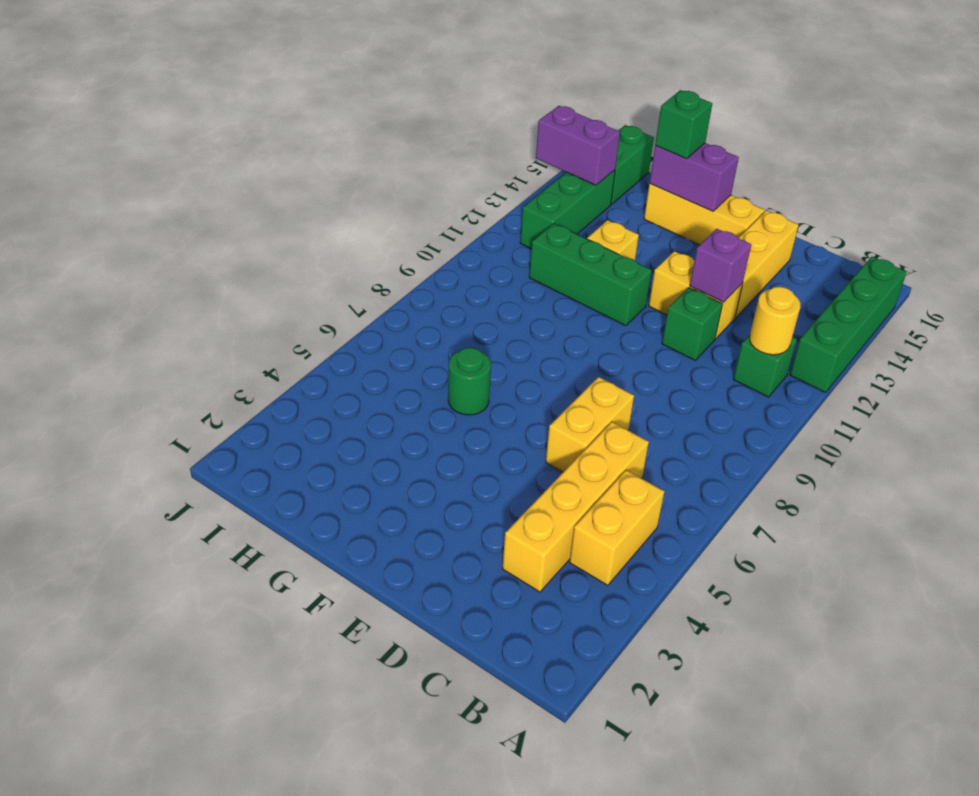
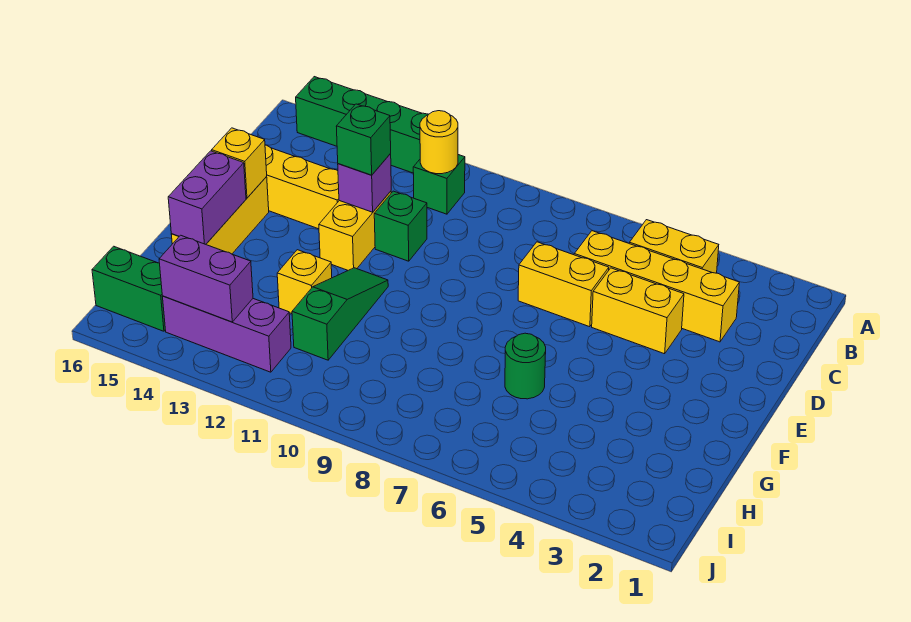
none -> yellow brick D4:D5 level 1
none -> yellow brick E15 level 2
green brick F11:H11 level 1 -> green slope F11:H11 level 1 top H
green brick G15 level 3 -> green brick D12 level 3
green brick I12:I14 level 1 -> purple brick I12:I14 level 1
purple brick I14:J14 level 2 -> purple brick I13:I14 level 2

